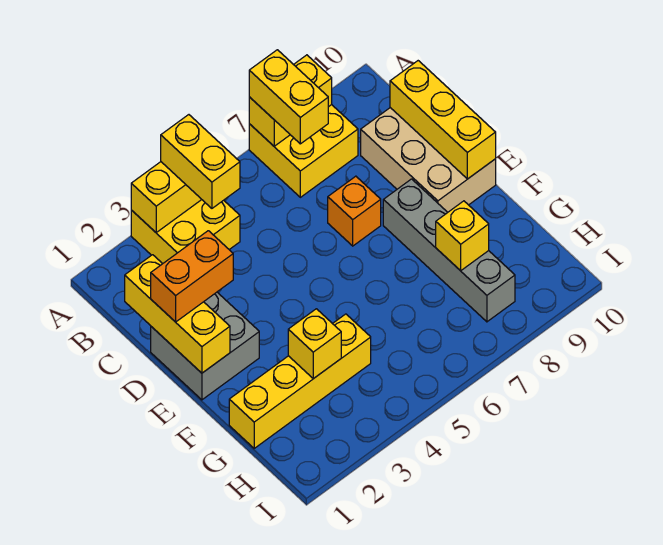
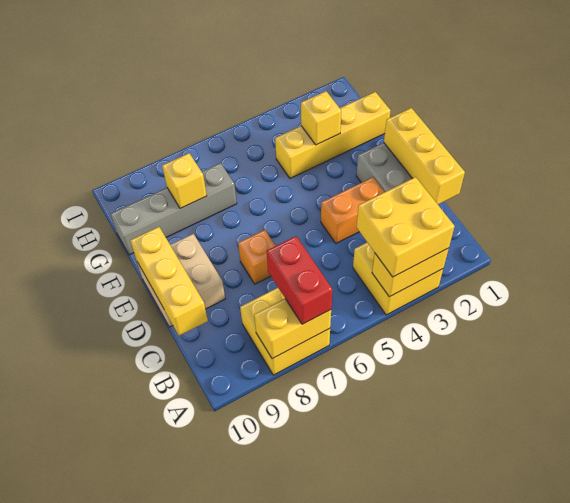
yellow brick A4:B4 level 3 -> yellow brick A3:B4 level 3
yellow brick A7:B7 level 3 -> red brick A7:B7 level 3
tan brick C9:E10 level 1 -> tan brick D9:E10 level 1
orange brick D1:D2 level 3 -> orange brick D3:D4 level 1
grey brick E8:H8 level 1 -> grey brick G7:G10 level 1

